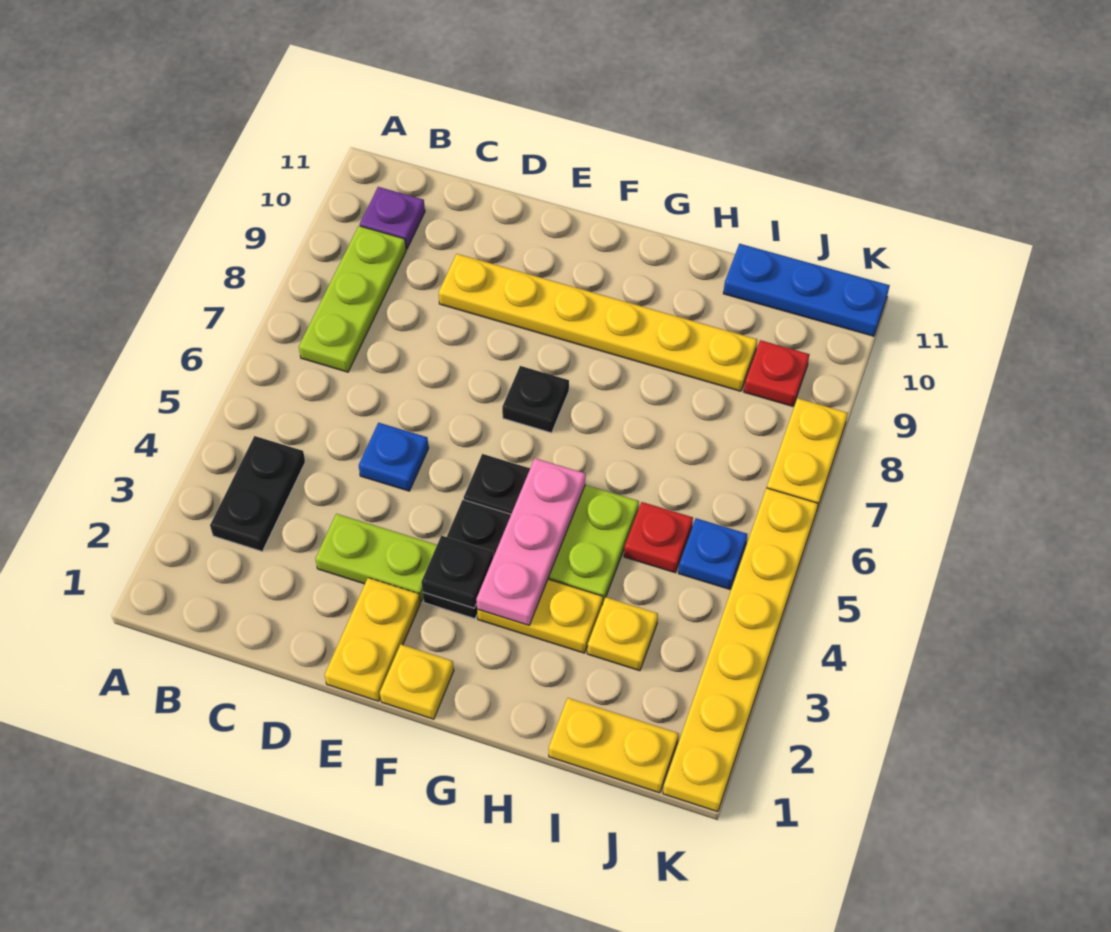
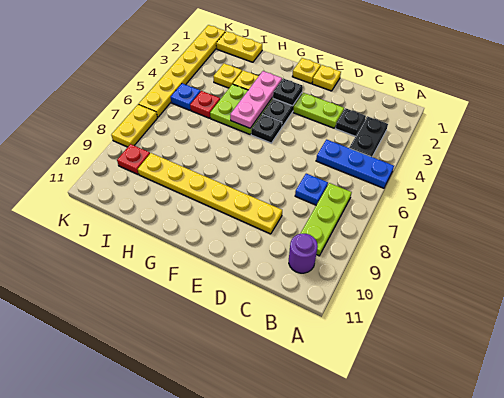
purple plate B10 level 1 -> purple round brick B10 level 1
blue plate D5 level 1 -> blue plate C7 level 1
yellow plate E1:E2 level 1 -> yellow plate E1 level 1
black plate F7 level 1 -> black plate C3 level 1
blue plate I11:K11 level 1 -> blue plate A5:C5 level 1

